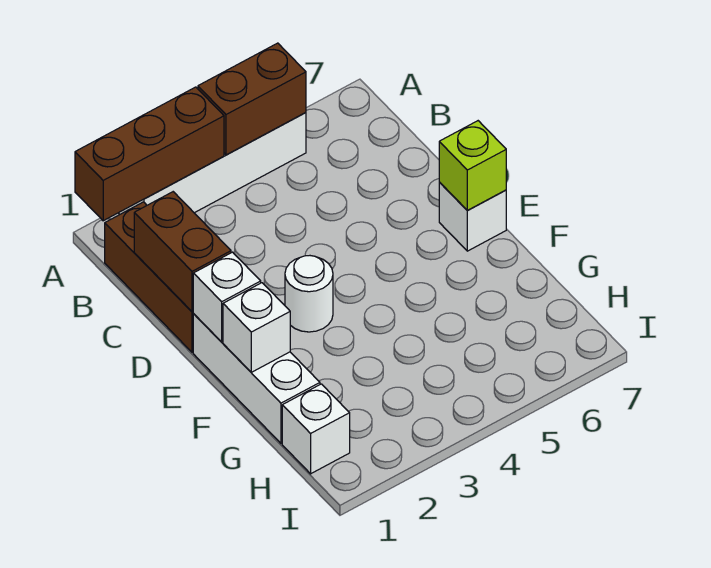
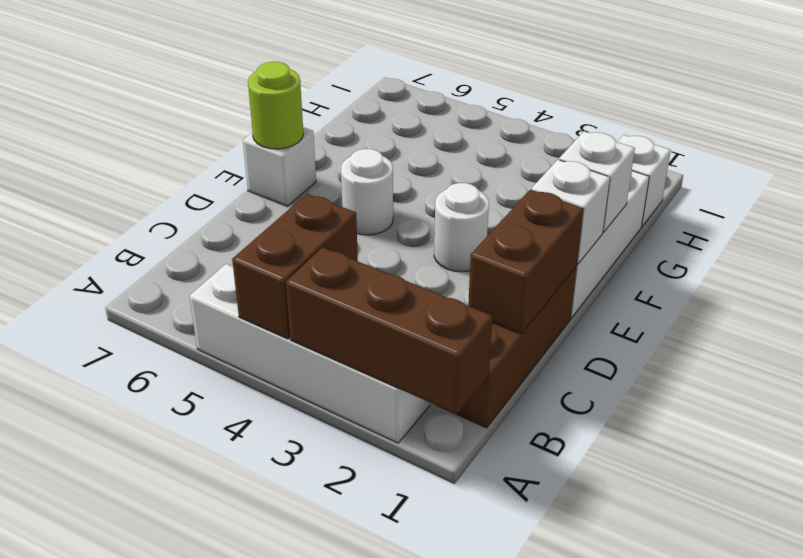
brown brick A4:A5 level 2 -> brown brick A4:B4 level 2
none -> white round brick E5 level 1
lime brick E7 level 2 -> lime round brick E7 level 2

